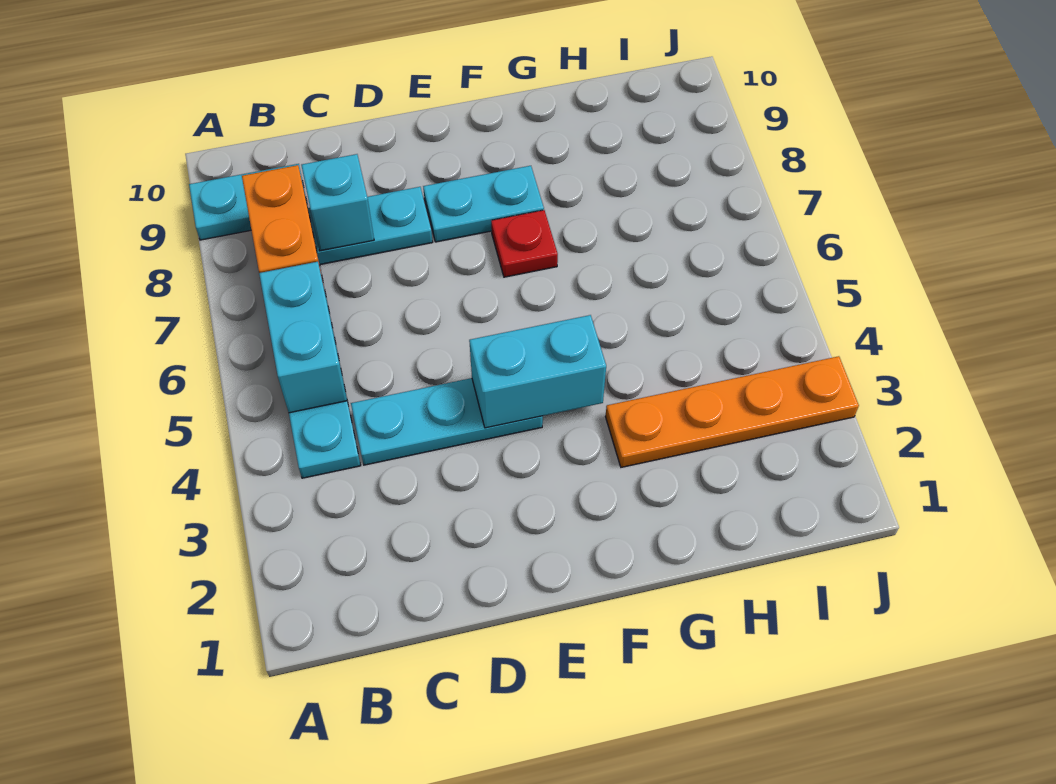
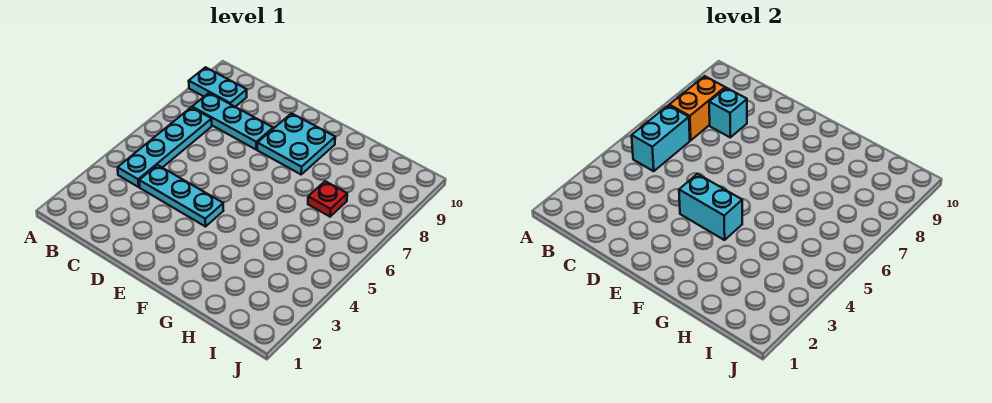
cyan plate E8:F8 level 1 -> cyan plate E8:F9 level 1
red plate F7 level 1 -> red plate H7 level 1
orange plate G3:J3 level 1 -> none

